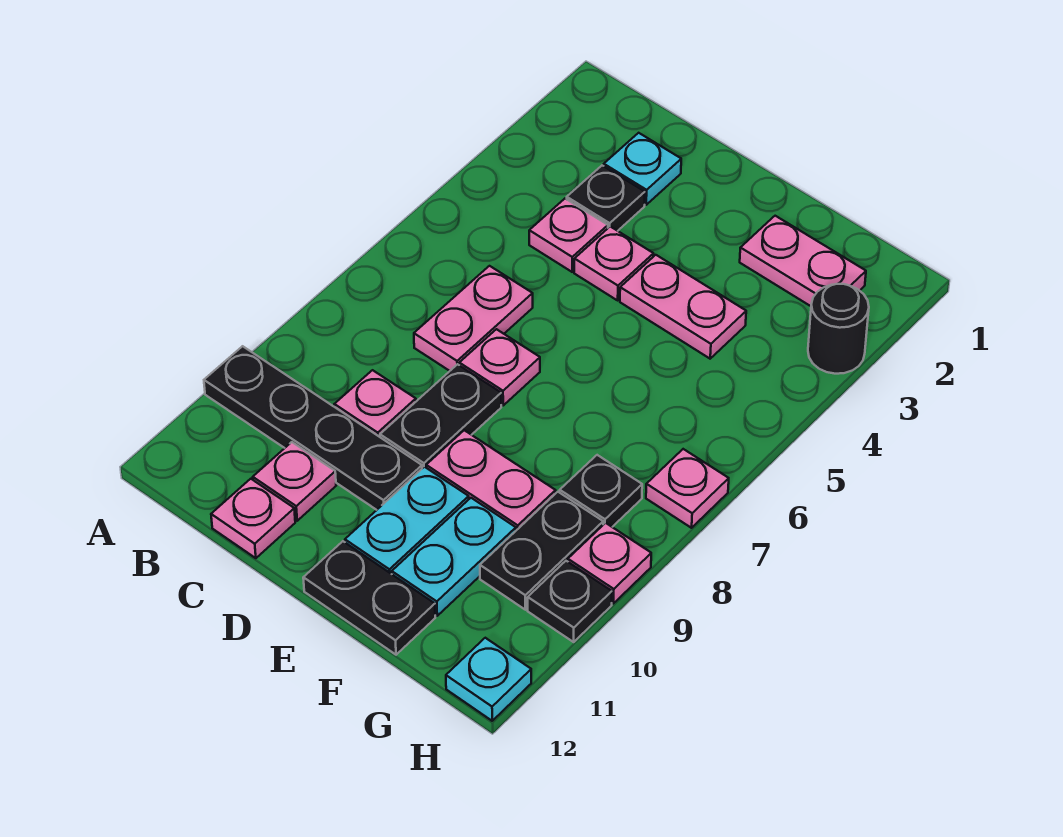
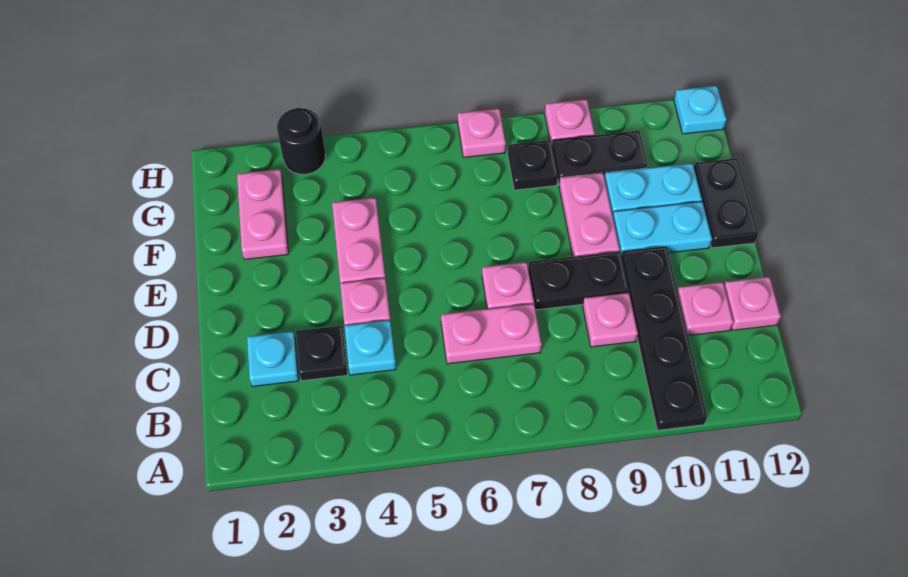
pink plate C4 level 1 -> cyan plate C4 level 1
black plate H10 level 1 -> none

